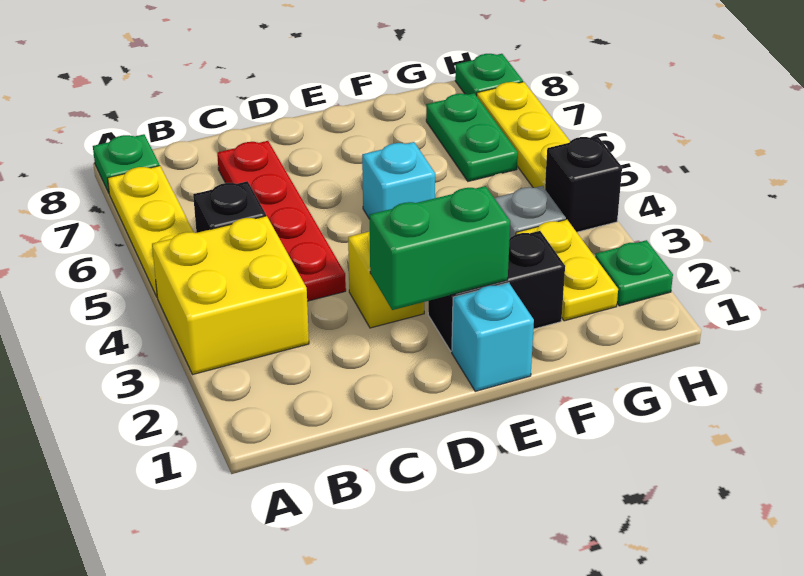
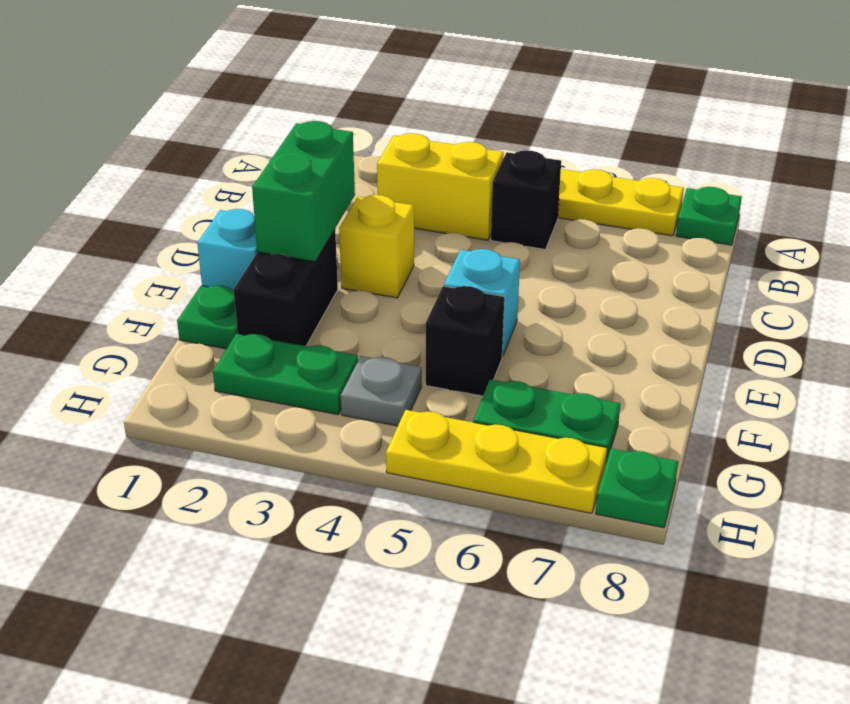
yellow brick A3:B4 level 1 -> yellow brick B3:B4 level 1
red plate C4:C7 level 1 -> none
yellow plate G2:G3 level 1 -> green plate G2:G3 level 1
green plate H2 level 1 -> green plate F1 level 1
black brick H4 level 1 -> black brick F5 level 1

